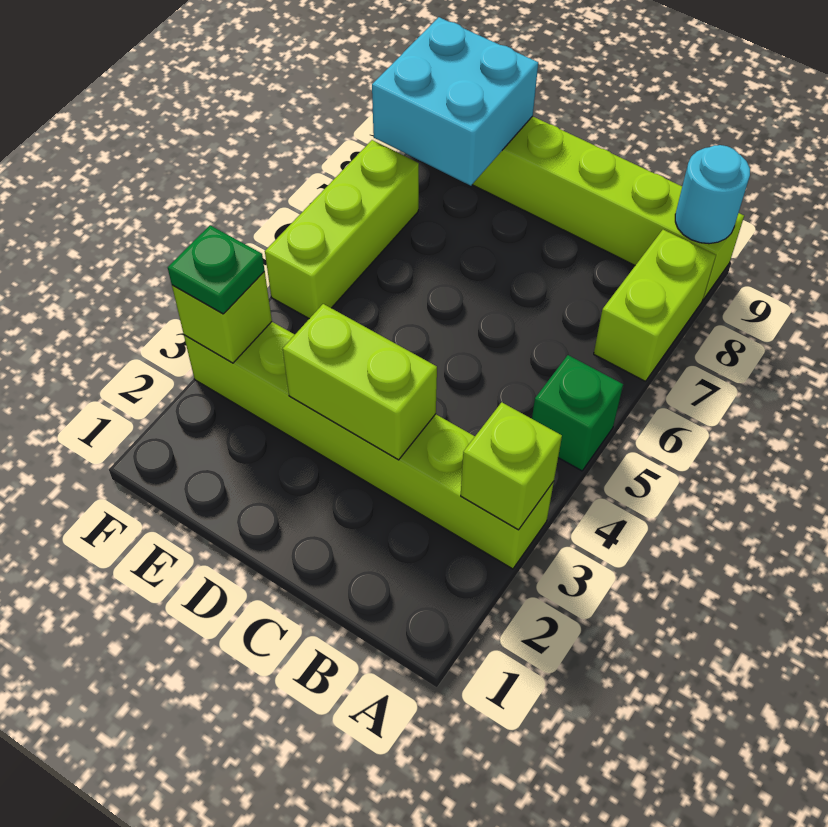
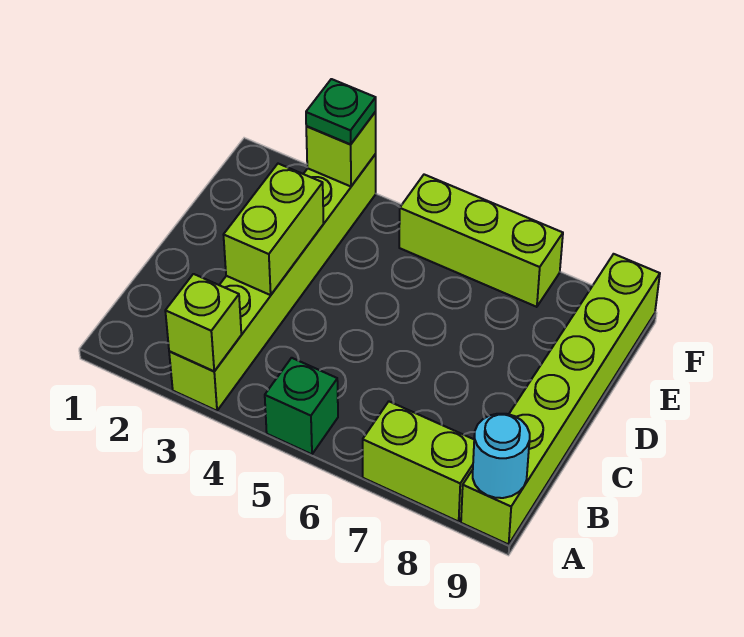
cyan brick E8:F9 level 2 -> none

